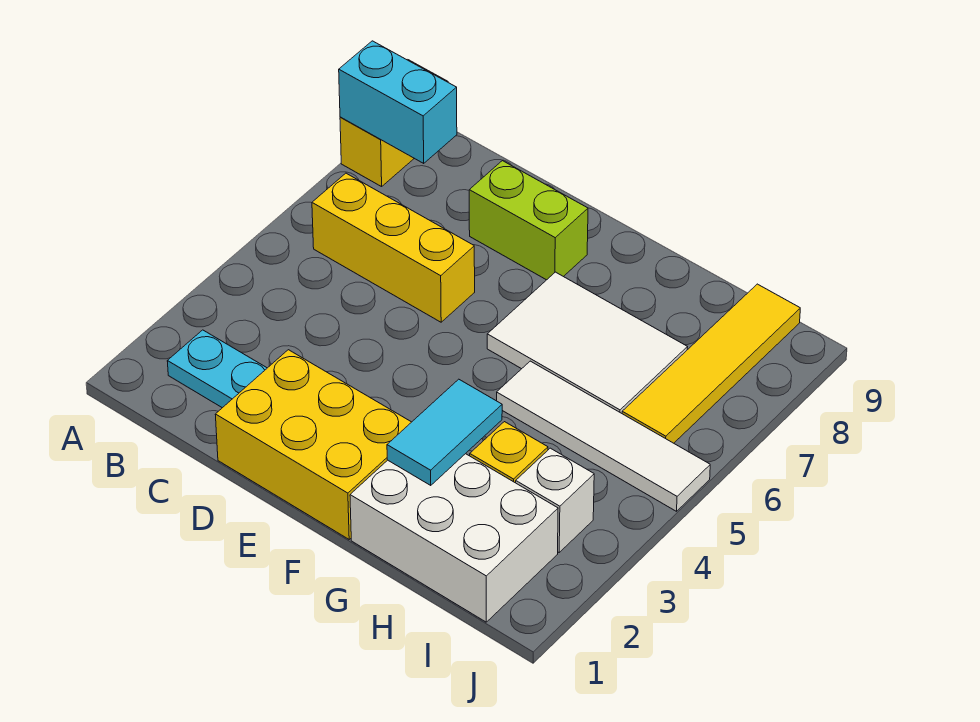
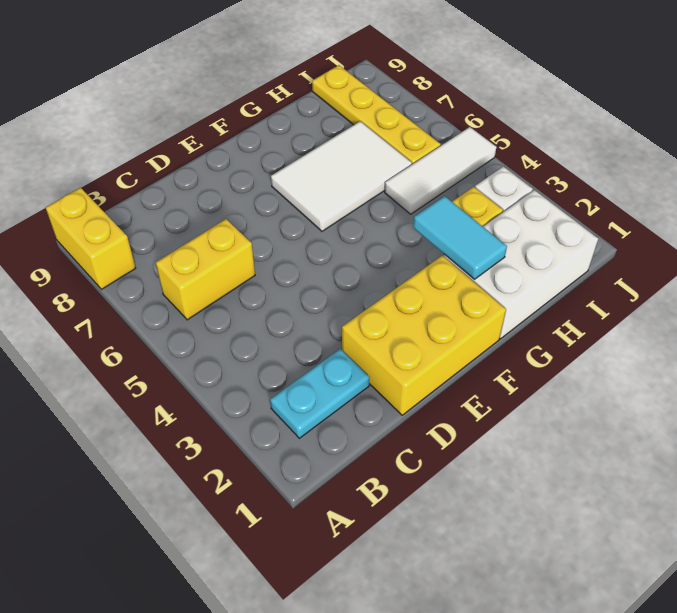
cyan brick A8:B8 level 2 -> none
yellow brick B6:D6 level 1 -> yellow brick B6:C6 level 1
lime brick D8:E8 level 1 -> none
white tile G5:J5 level 1 -> white tile H5:J5 level 1
yellow tile I6:I9 level 1 -> yellow plate I6:I9 level 1

